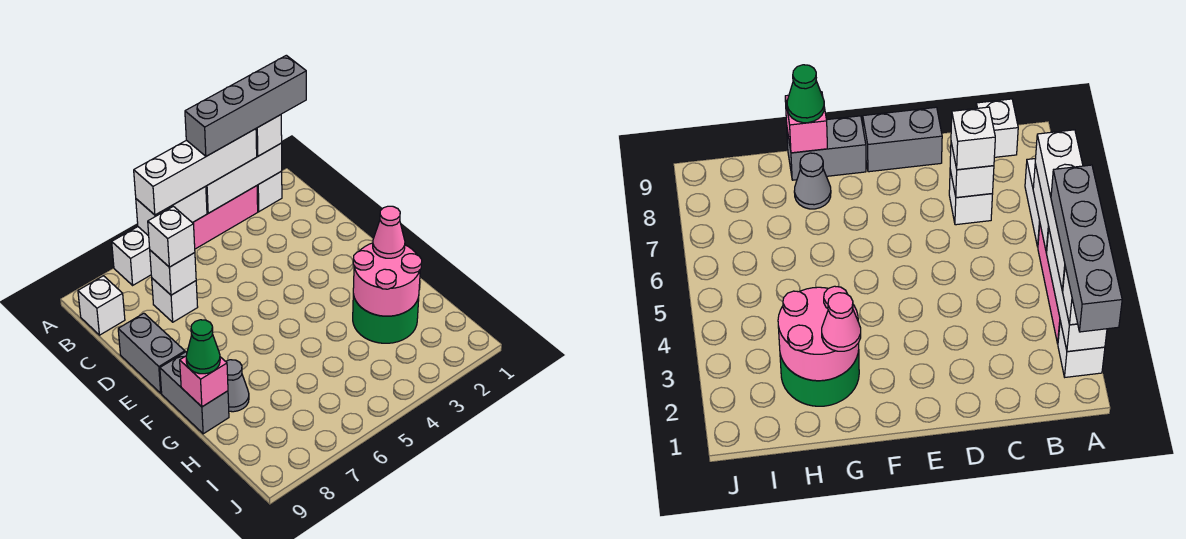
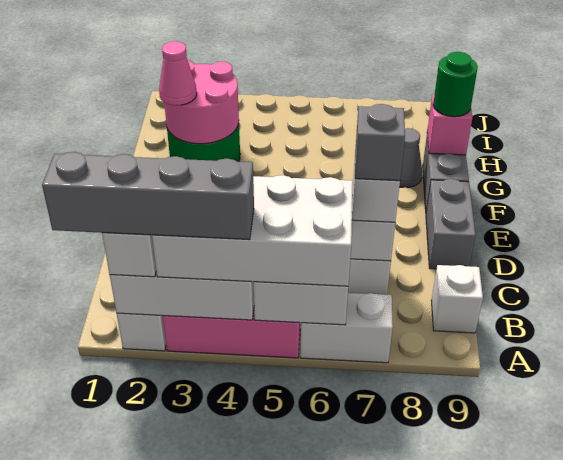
white brick A3:A6 level 3 -> white brick A3:B6 level 3
none -> grey brick C7 level 4
green cone G9 level 3 -> green round brick G9 level 3

